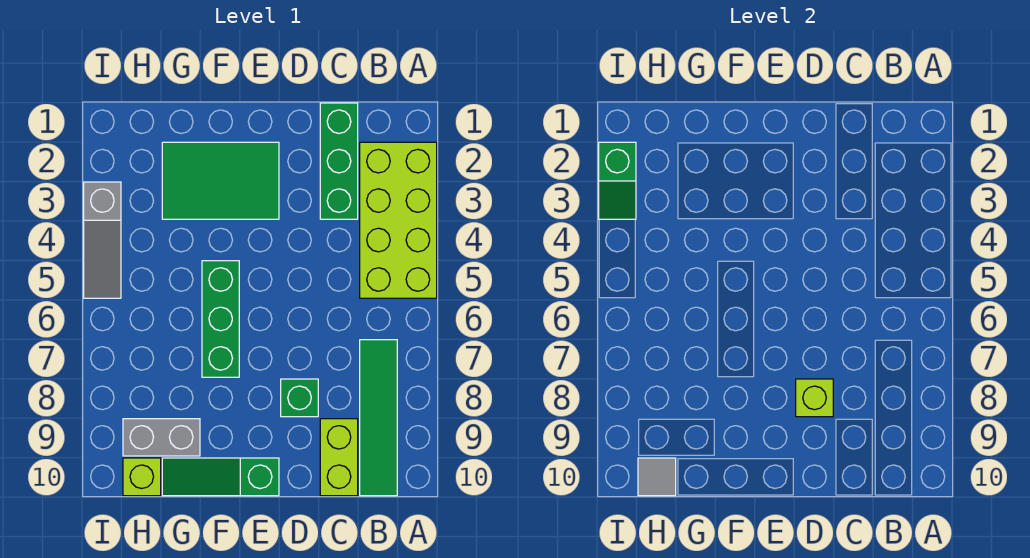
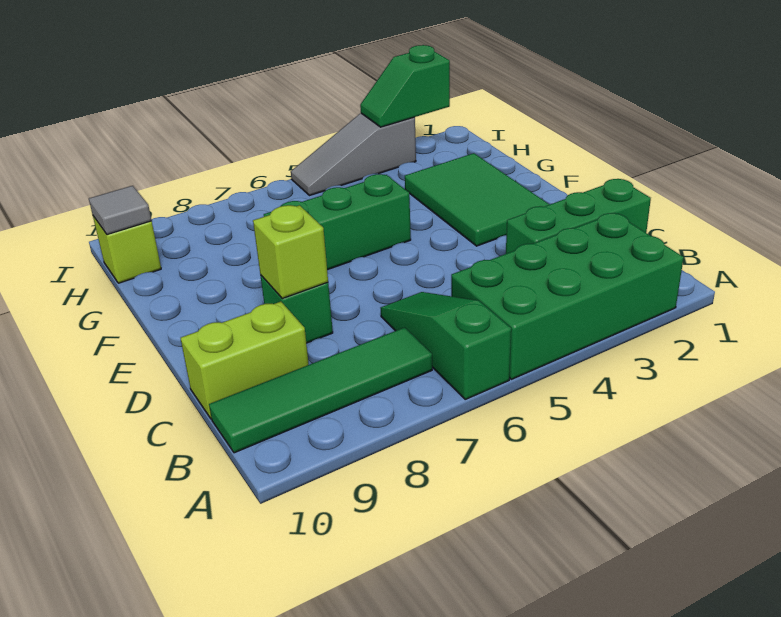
lime brick A2:B5 level 1 -> green brick A2:B5 level 1
green slope E10:G10 level 1 top E -> green slope A6:C6 level 1 top A
grey brick G9:H9 level 1 -> none

